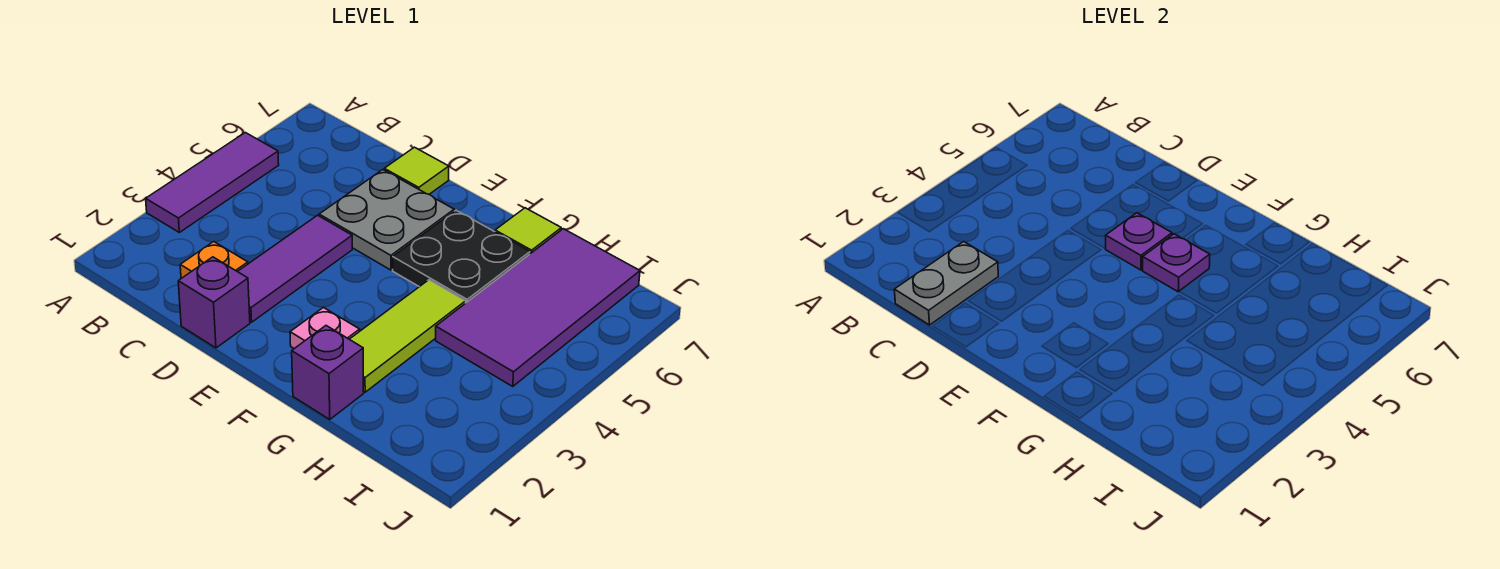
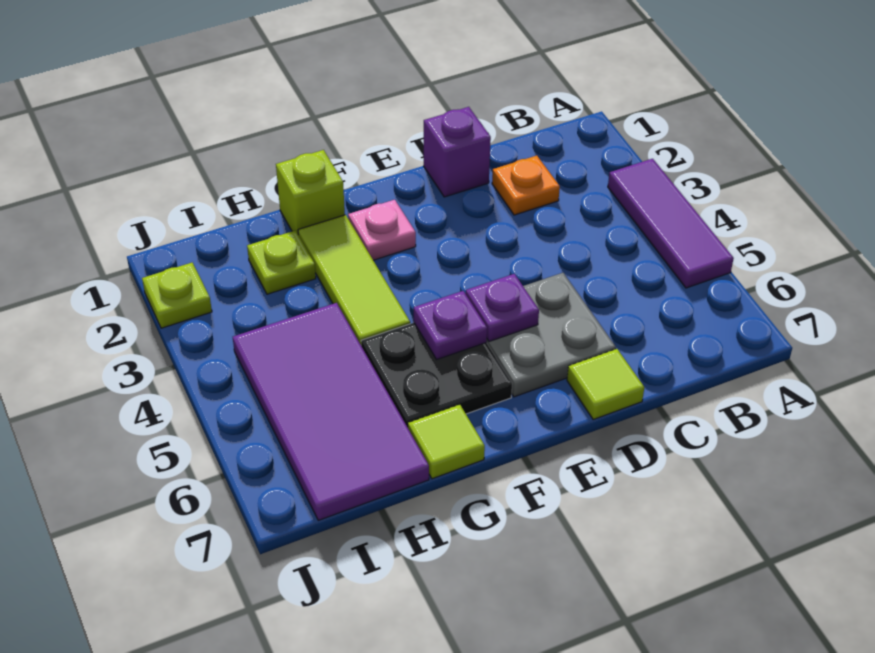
grey plate C1:C2 level 2 -> none
purple tile D2:D4 level 1 -> none
purple brick G1 level 1 -> lime brick G1 level 1
none -> lime plate H2 level 1
none -> lime plate J2 level 1

